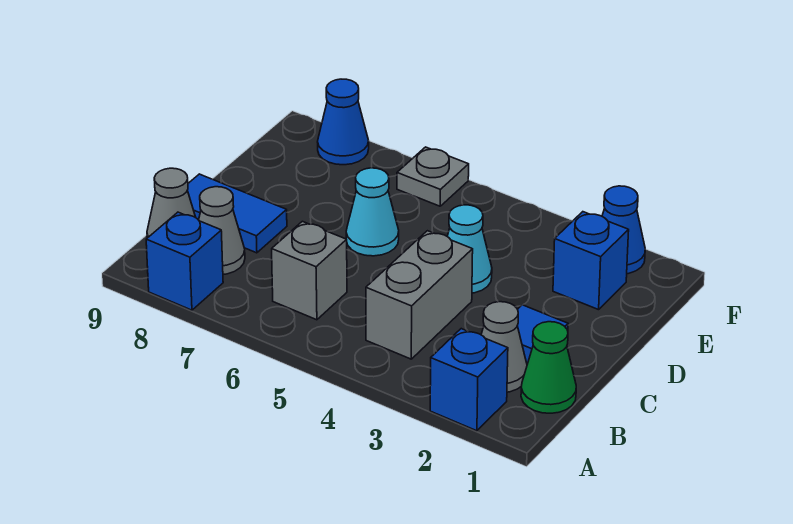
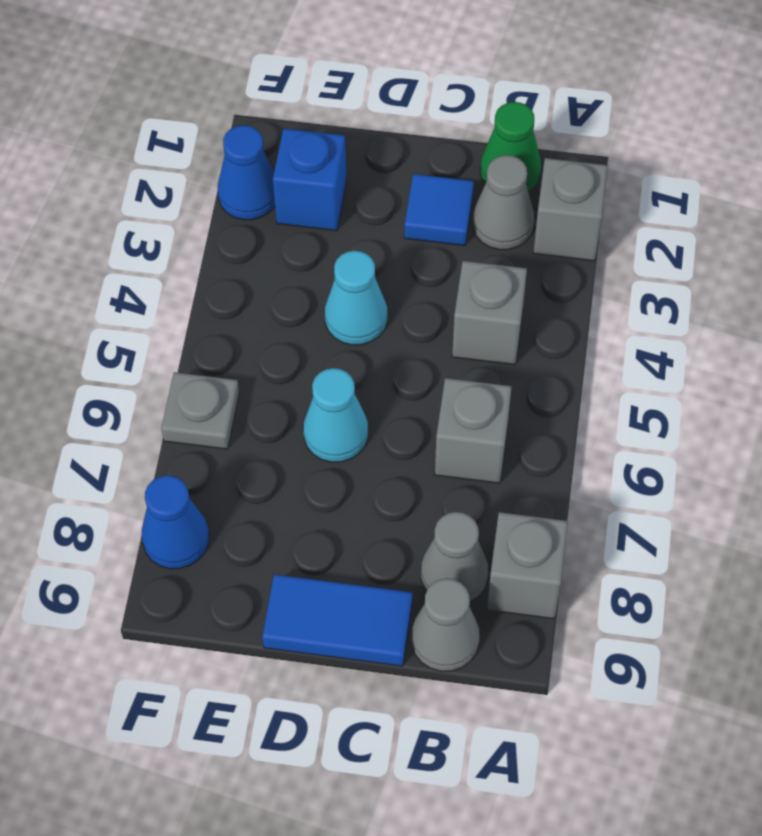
blue brick A2 level 1 -> grey brick A2 level 1
blue brick A8 level 1 -> grey brick A8 level 1
grey brick B4:C4 level 1 -> grey brick B4 level 1
blue tile C8:C9 level 1 -> blue tile C9:D9 level 1

